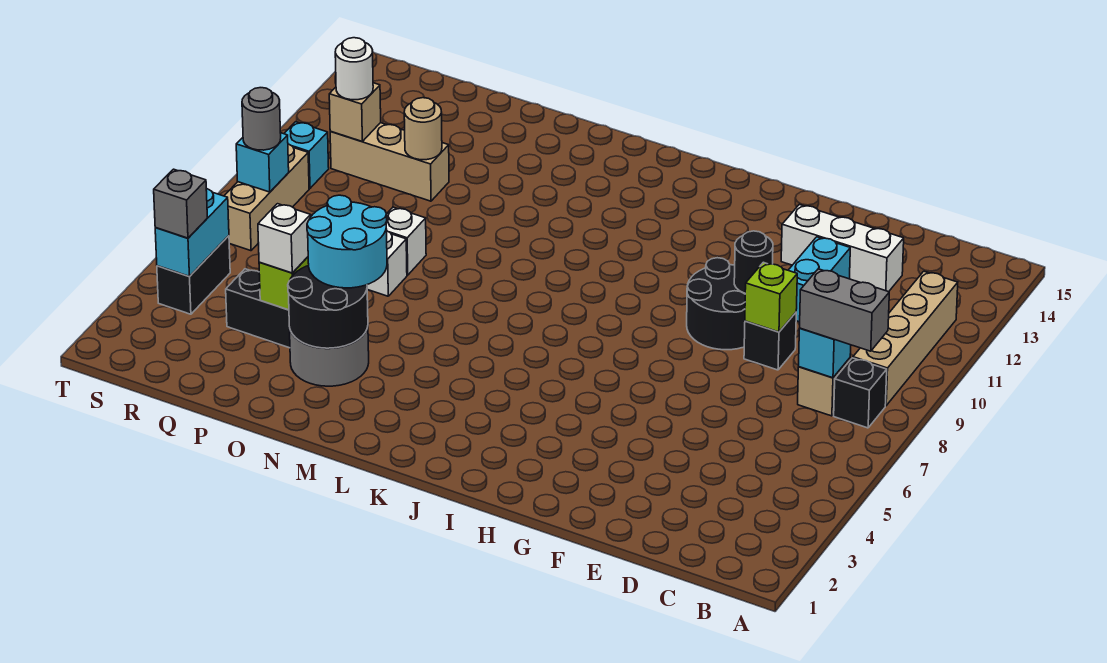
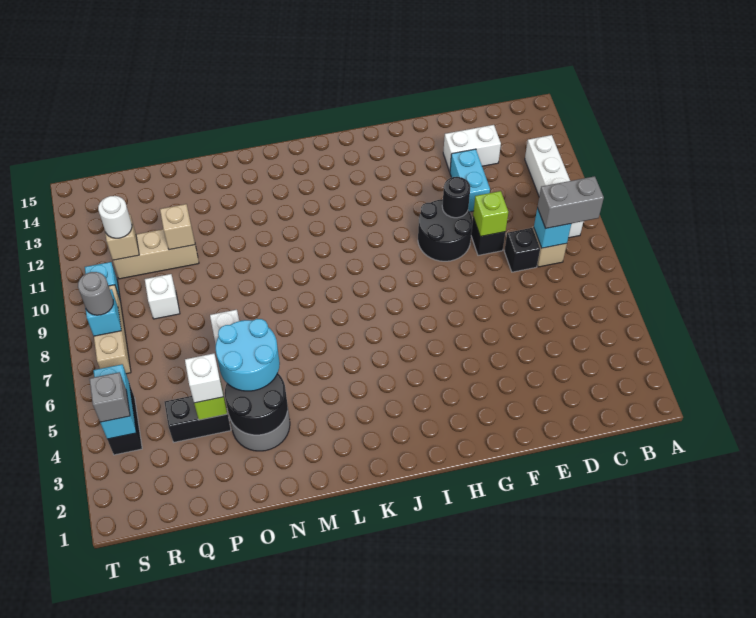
black brick B8 level 1 -> black brick D8 level 1
tan brick B9:B12 level 1 -> white brick B9:B12 level 1
white brick D13:F13 level 1 -> white brick D13:E13 level 1
white brick O8 level 1 -> white brick Q9 level 1
tan round brick P11 level 2 -> tan brick P11 level 2

